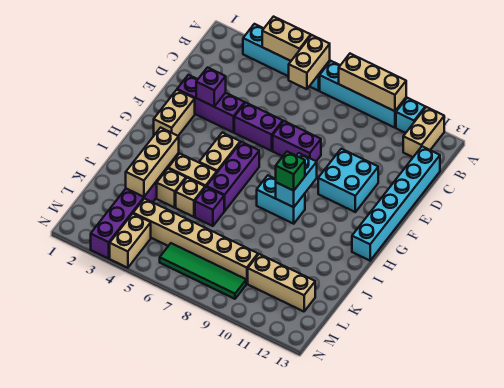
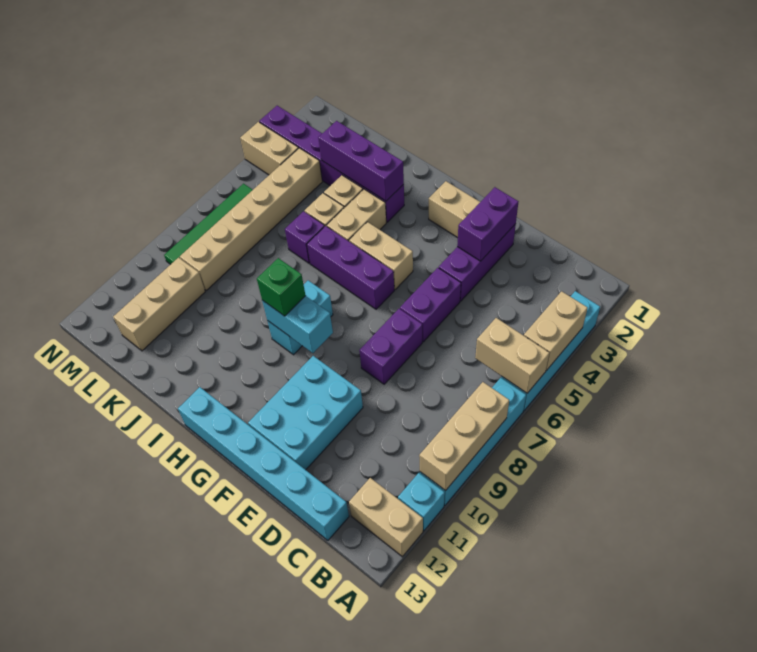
purple brick E3 level 2 -> purple brick E2:E3 level 2
cyan brick E10:F11 level 1 -> cyan brick E10:F12 level 1
tan brick I3:K3 level 2 -> purple brick I3:K3 level 2

